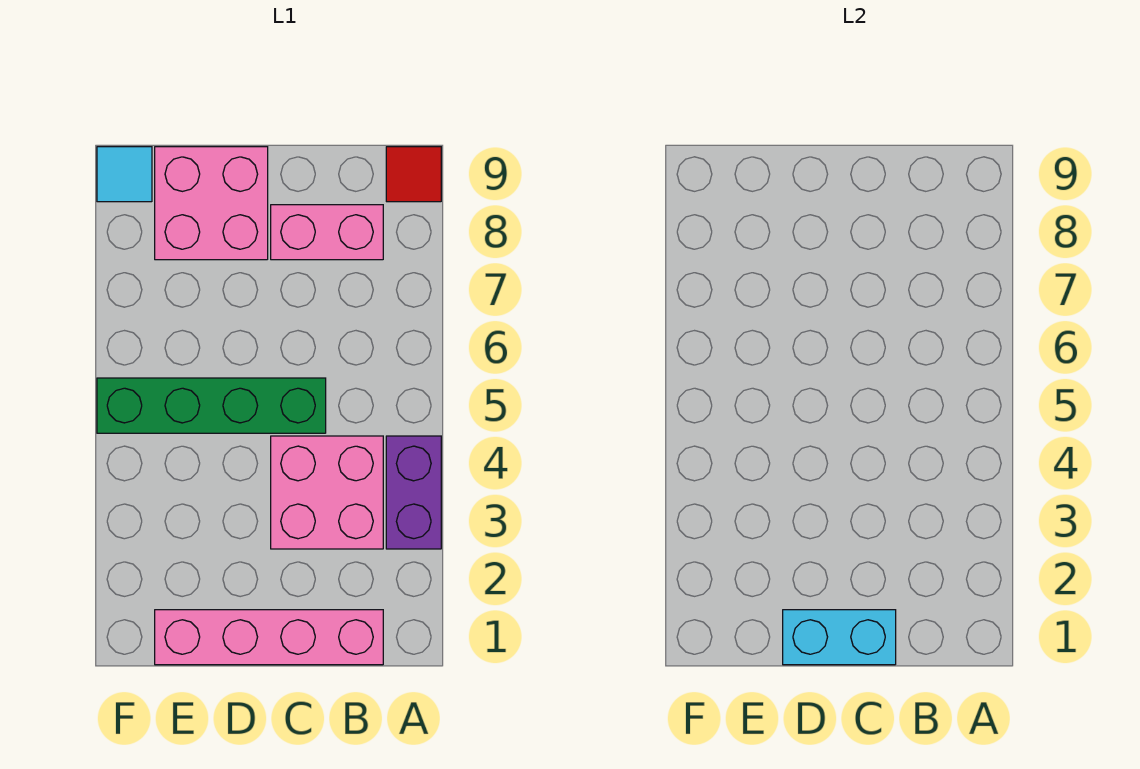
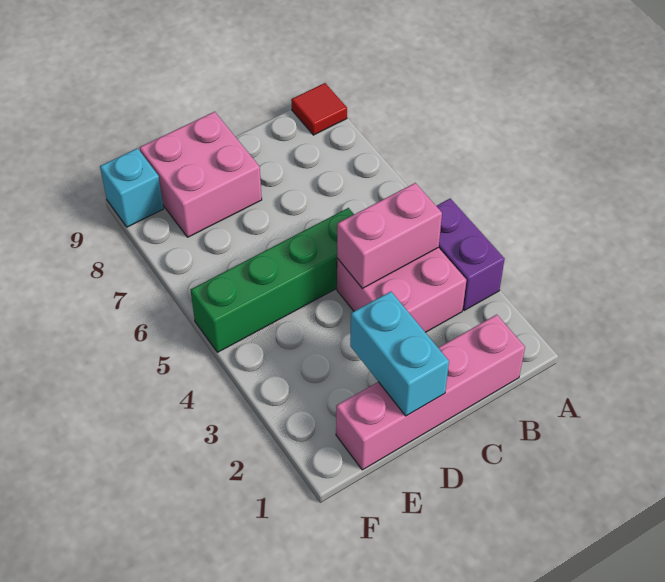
pink brick B8:C8 level 1 -> pink brick B4:C4 level 2
cyan brick C1:D1 level 2 -> cyan brick D1:D2 level 2
cyan tile F9 level 1 -> cyan brick F9 level 1

